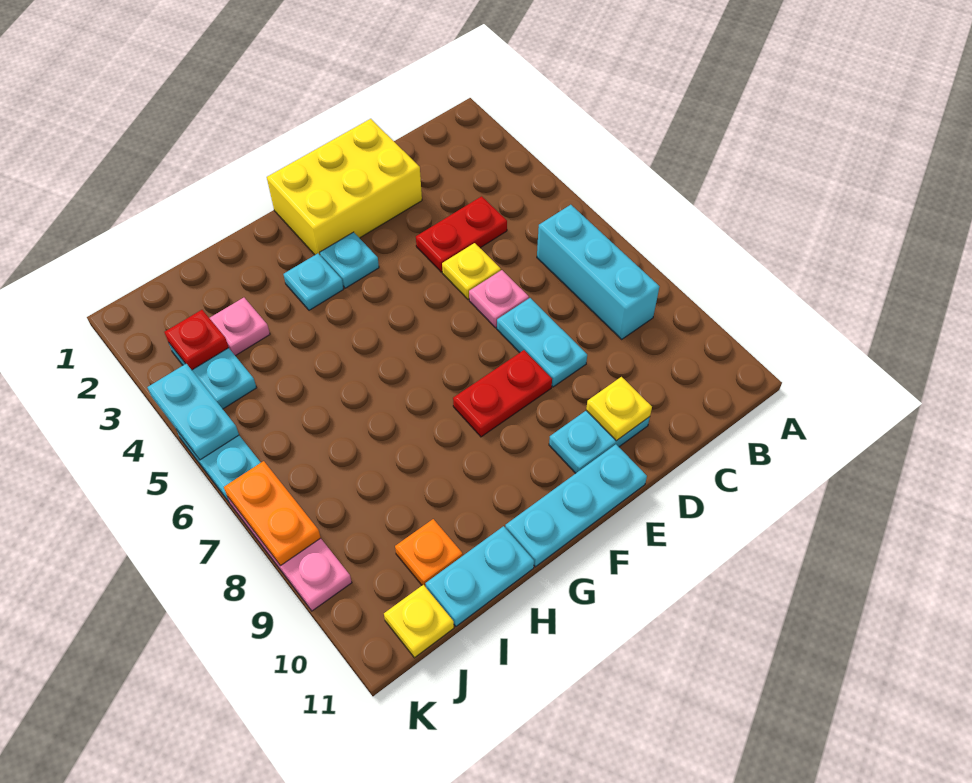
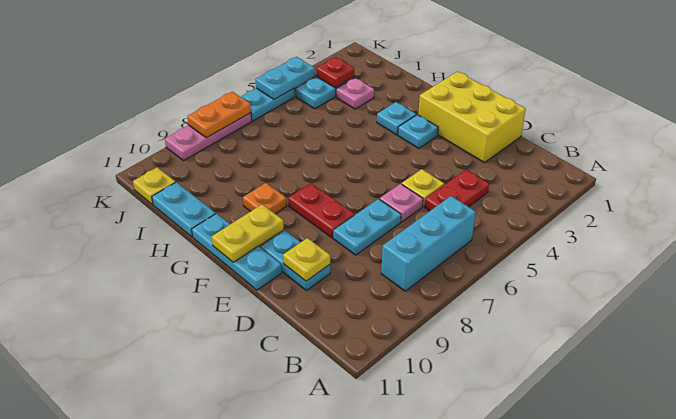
red plate C4:D4 level 1 -> red plate C4:C5 level 1
none -> yellow plate F10:F11 level 2
orange plate I10 level 1 -> orange plate G9 level 1

